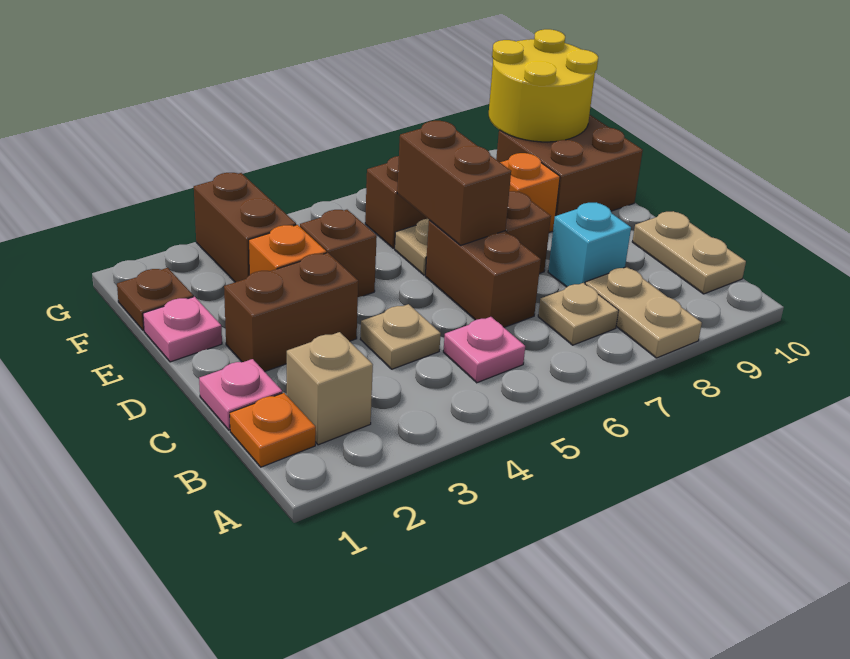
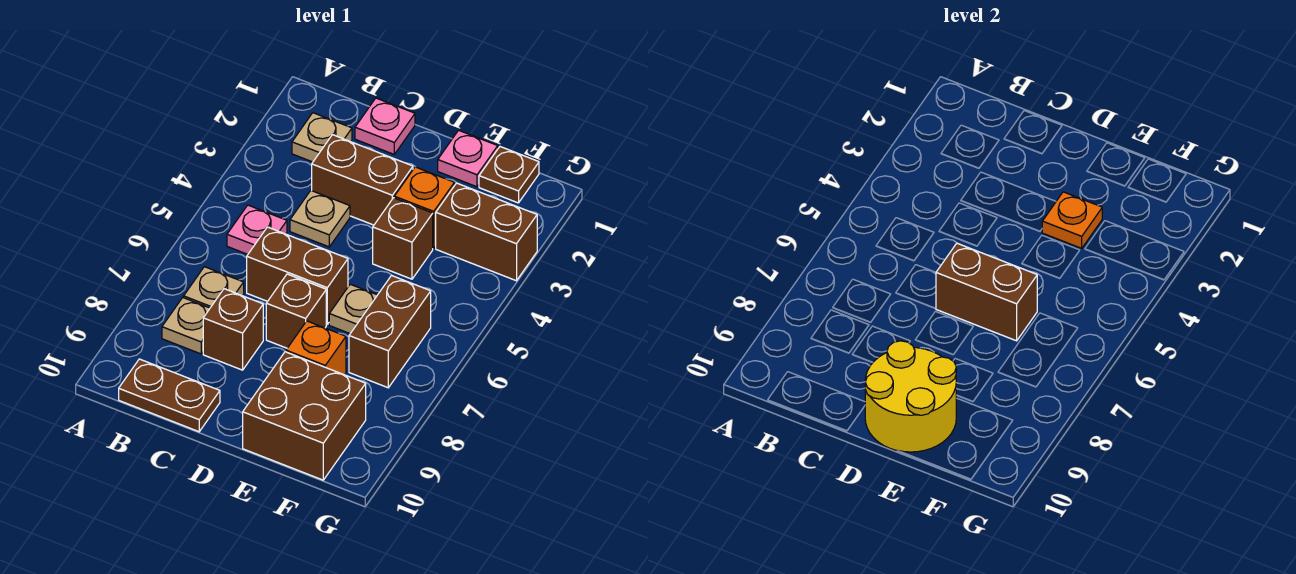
tan plate A8:B8 level 1 -> tan plate B8 level 1
orange plate B1 level 1 -> orange plate E3 level 2
tan brick B2 level 1 -> tan plate B2 level 1
tan plate B10:C10 level 1 -> brown plate B10:C10 level 1
cyan brick C8 level 1 -> brown brick C8 level 1
brown brick D2:D3 level 1 -> brown brick C3:D3 level 1
yellow round brick F9:G10 level 2 -> yellow round brick D9:E10 level 2

